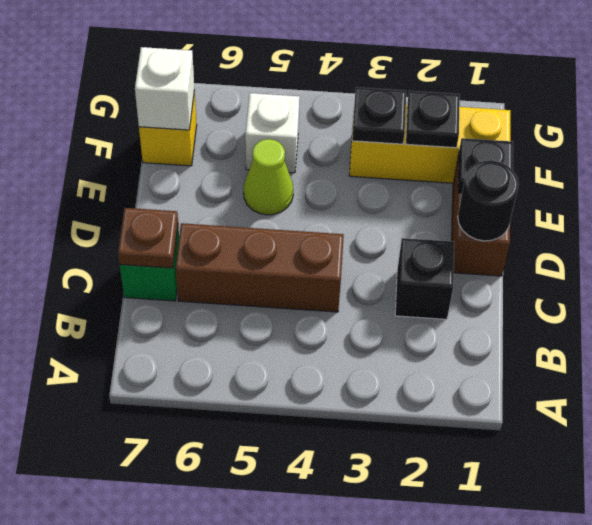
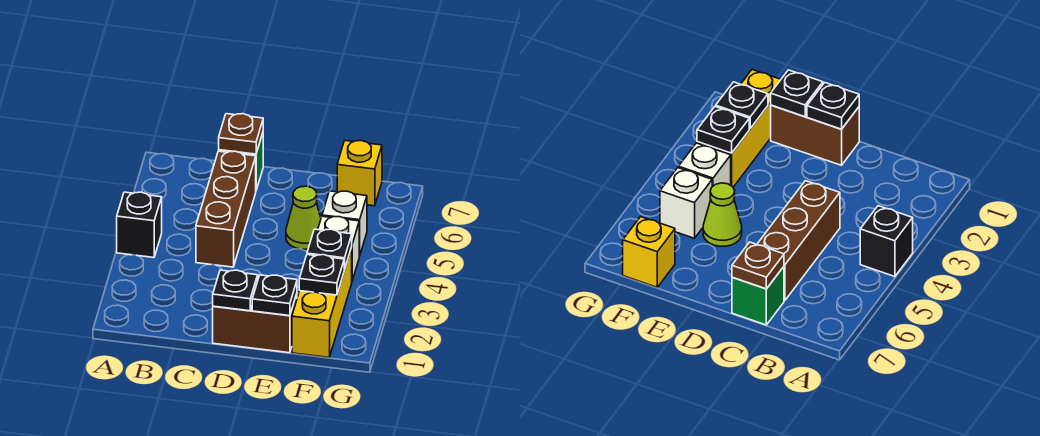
black brick C2 level 1 -> black brick A4 level 1
black round brick D1 level 2 -> black plate D1 level 2
white brick F7 level 2 -> white brick F4 level 1

